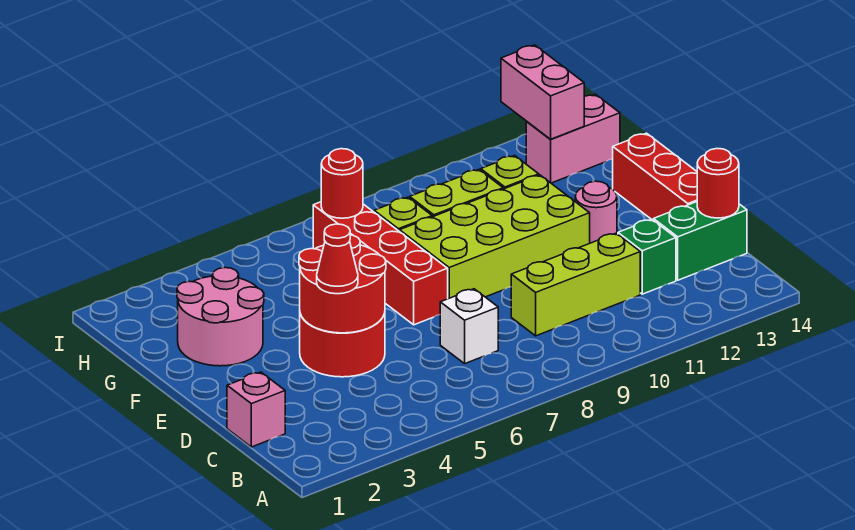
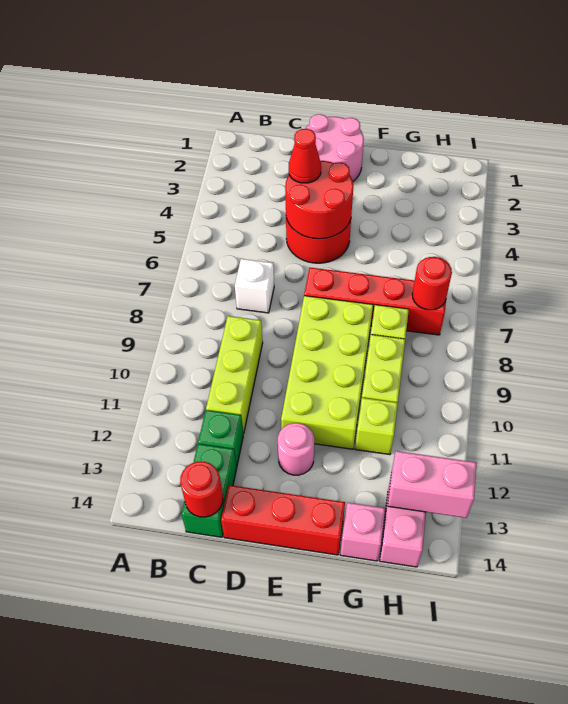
pink brick C1 level 1 -> pink brick G14 level 1
pink round brick F2:G3 level 1 -> pink round brick D1:E2 level 1

